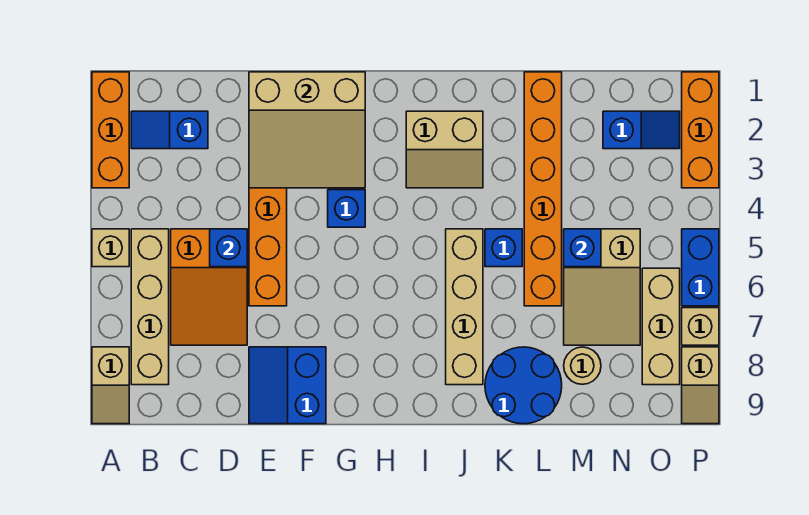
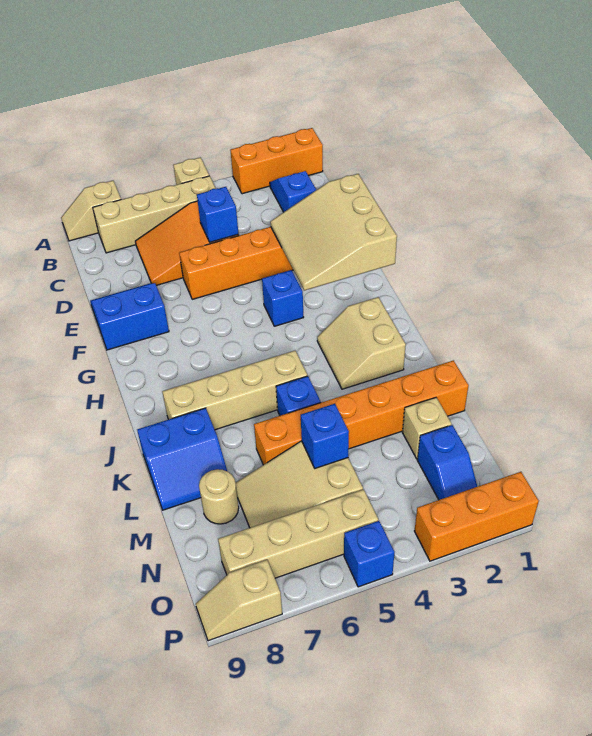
blue round brick K8:L9 level 1 -> blue slope K8:L9 level 1 top K
tan brick O6:O8 level 1 -> tan brick O5:O8 level 1
blue brick P5:P6 level 1 -> blue brick P5 level 1
tan brick P7 level 1 -> tan brick M2 level 1

